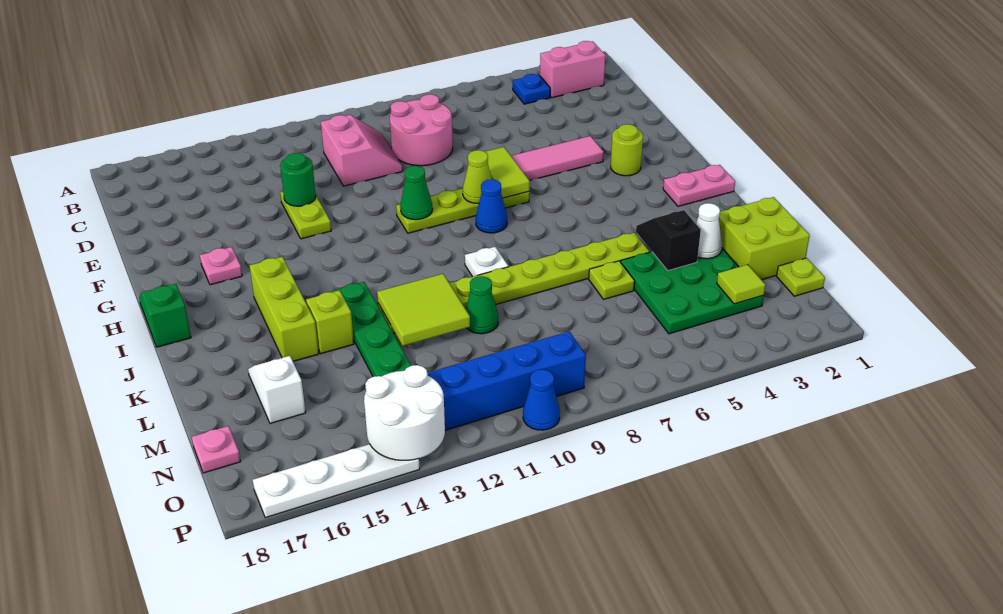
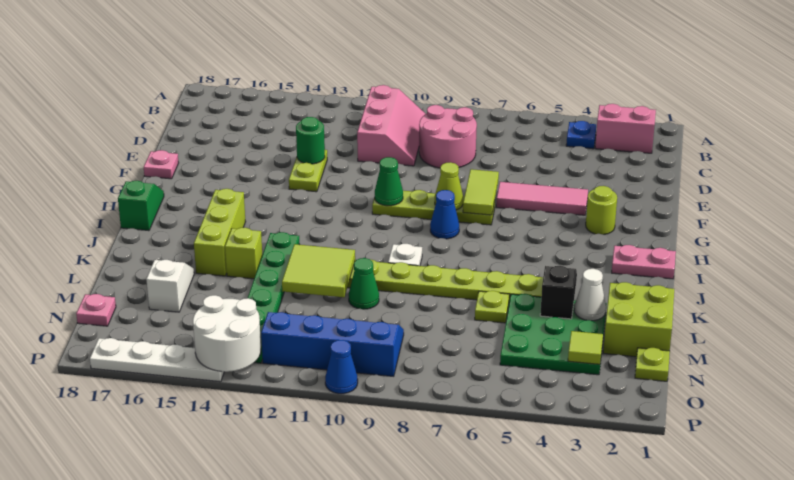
pink slope C10:D11 level 1 top 11 -> pink slope B10:D11 level 1 top 11
pink plate G16 level 1 -> pink plate F18 level 1

